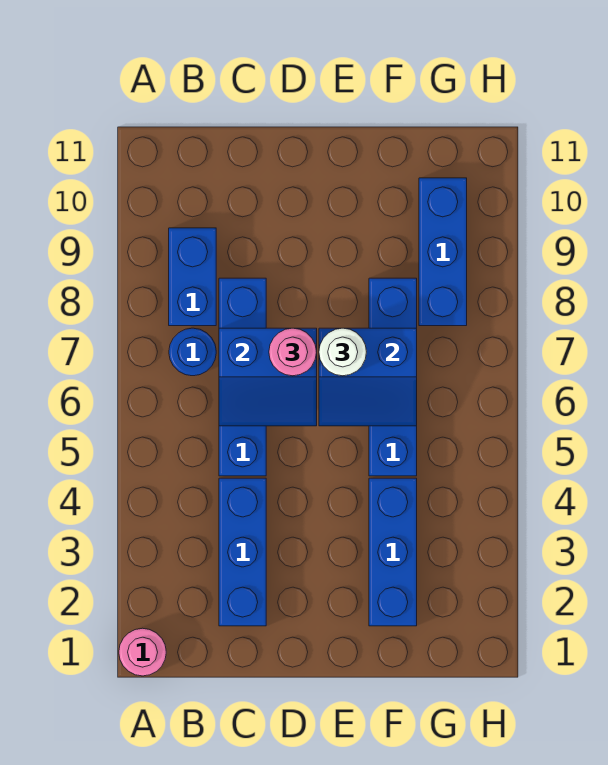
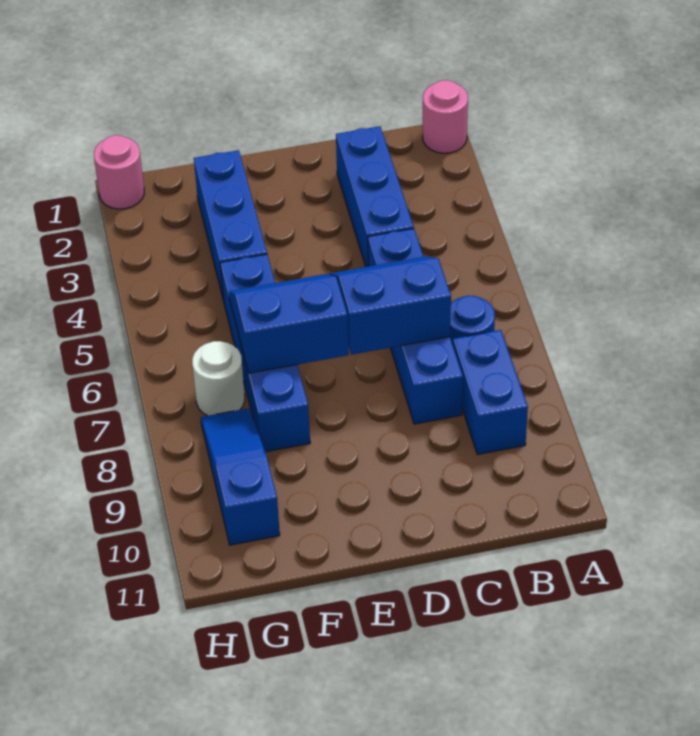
pink round brick D7 level 3 -> pink round brick H1 level 1
white round brick E7 level 3 -> white round brick G7 level 1
blue brick G8:G10 level 1 -> blue slope G8:G10 level 1 top 10

